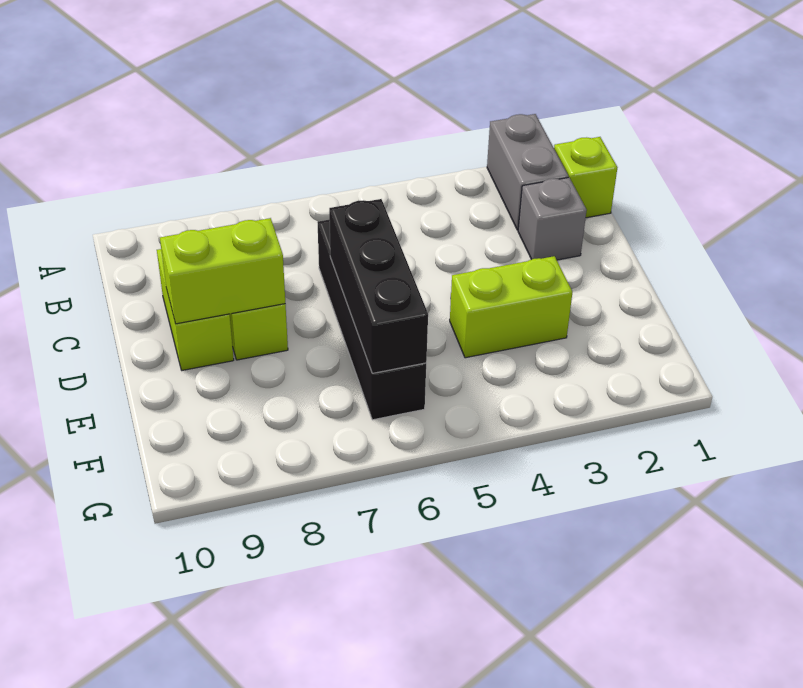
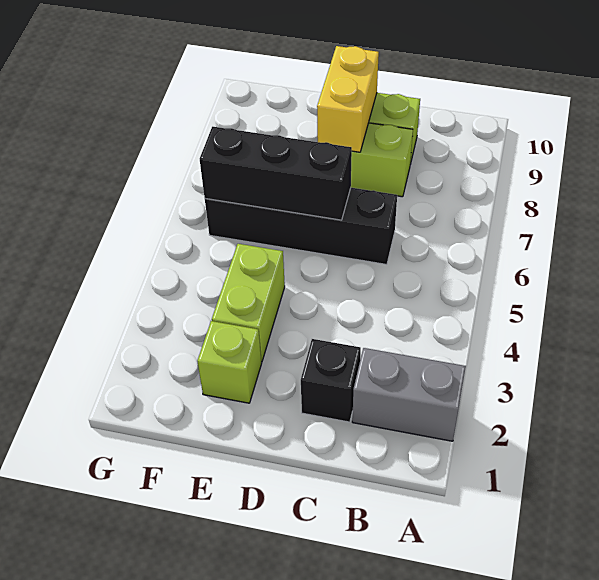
lime brick B1 level 1 -> lime brick E2 level 1
grey brick C2 level 1 -> black brick C2 level 1
lime brick D8:D9 level 2 -> yellow brick D8:D9 level 2

